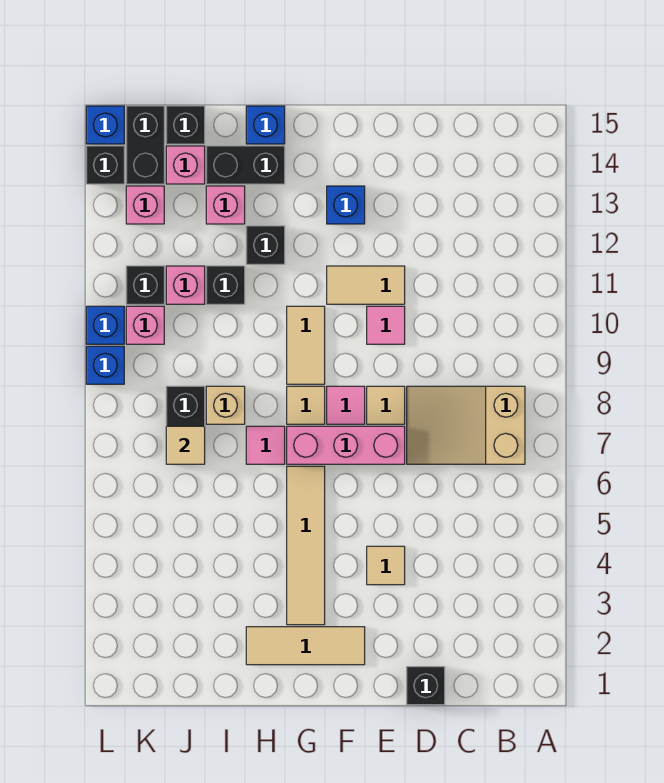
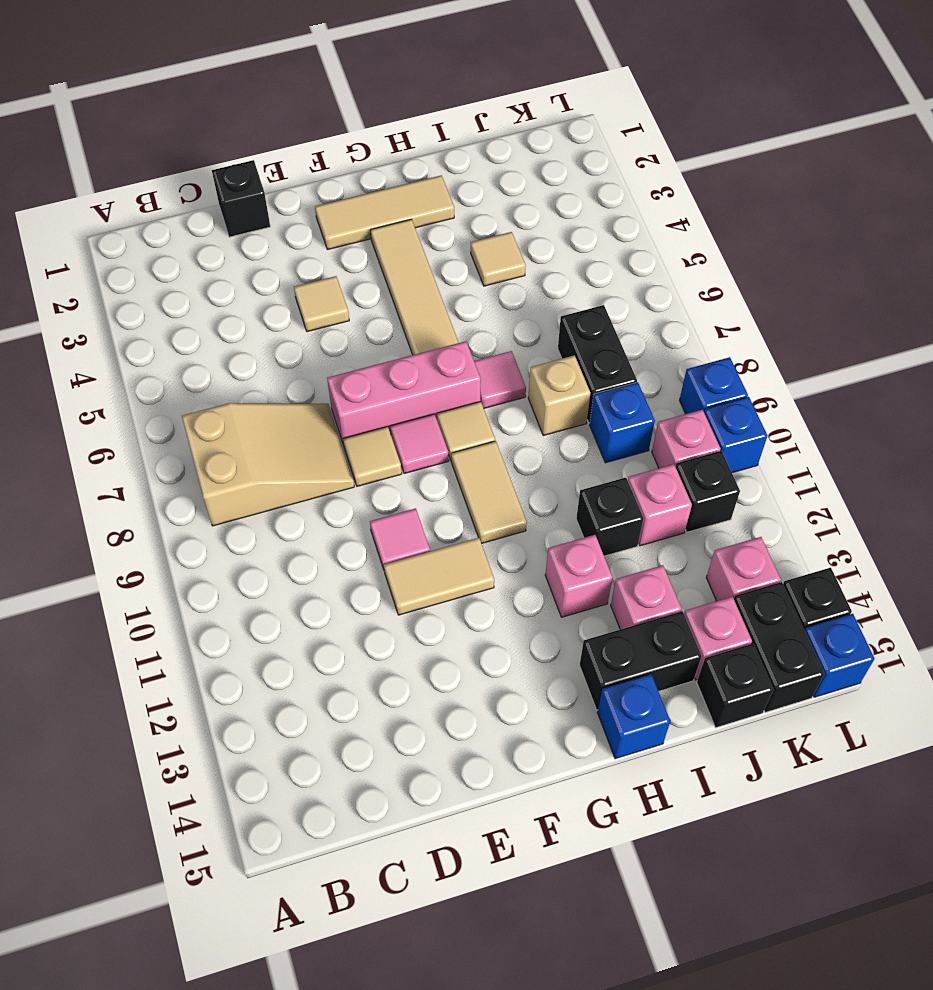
blue brick F13 level 1 -> blue brick J9 level 1
black brick H12 level 1 -> pink brick H12 level 1
tan tile J7 level 2 -> tan tile I4 level 1

